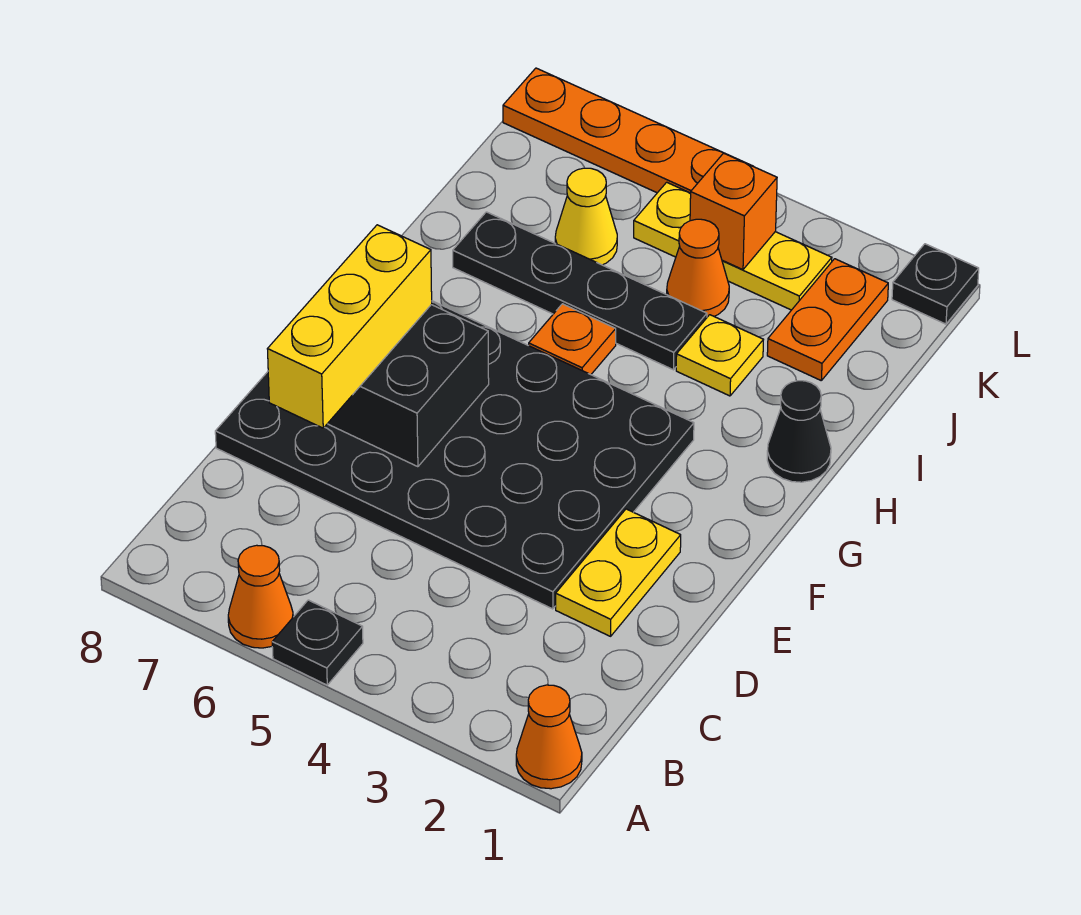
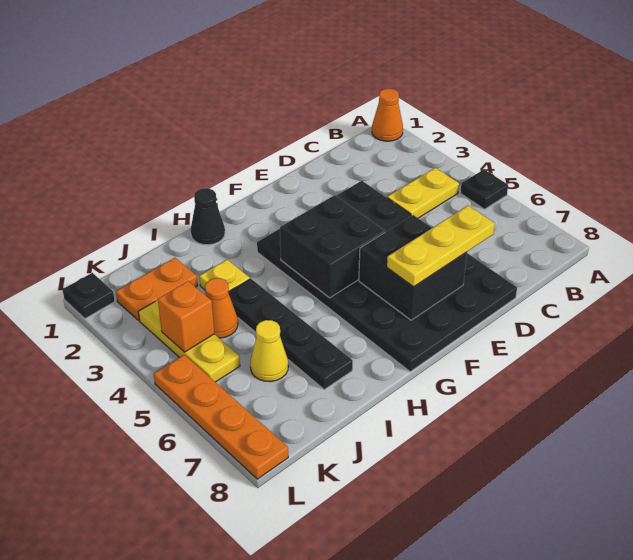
orange cone A6 level 1 -> none
yellow plate D2:E2 level 1 -> yellow plate B4:C4 level 1
yellow brick D7:F7 level 3 -> yellow plate D7:F7 level 3
none -> black brick F4:G5 level 2
orange plate H5 level 1 -> none

